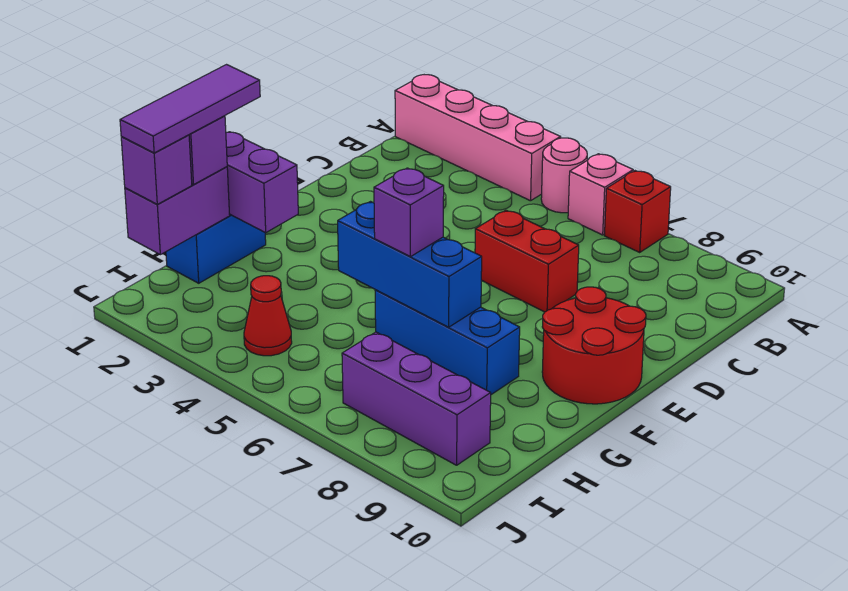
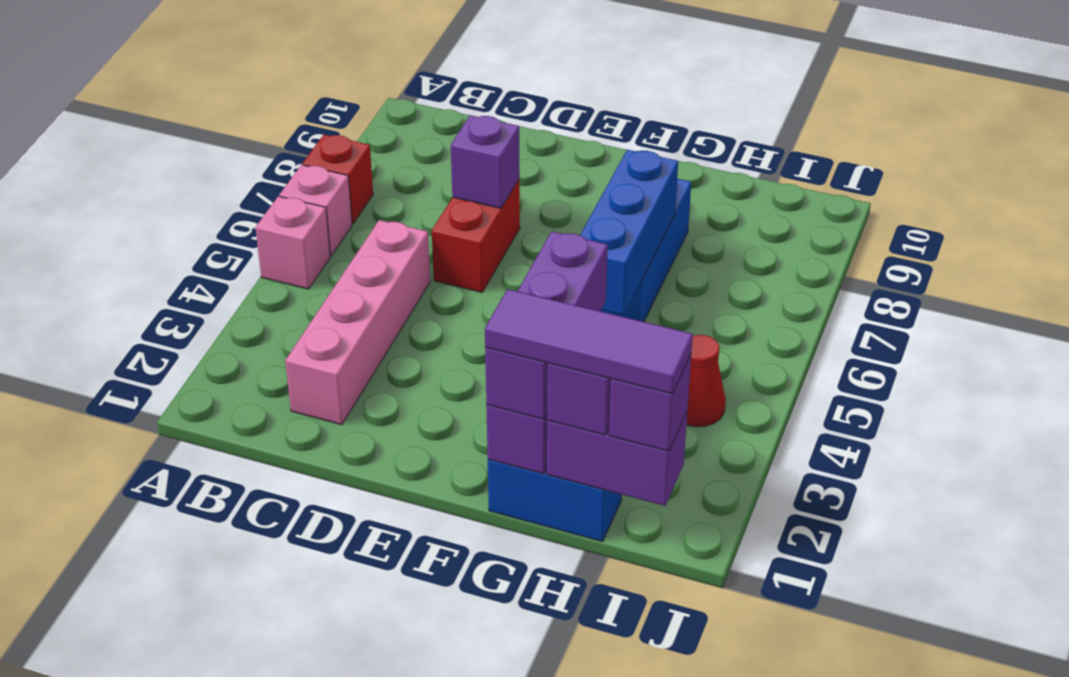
pink brick A1:A4 level 1 -> pink brick C2:C5 level 1
pink round brick A5 level 1 -> pink brick A5 level 1
red round brick E9:F10 level 1 -> none
purple brick G6 level 3 -> purple brick D7 level 2
purple brick I7:I9 level 1 -> purple brick G1:G3 level 3

